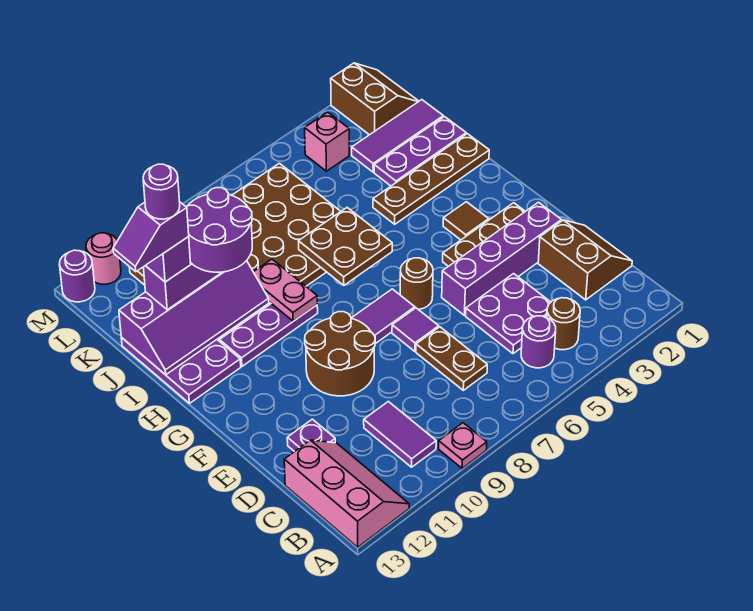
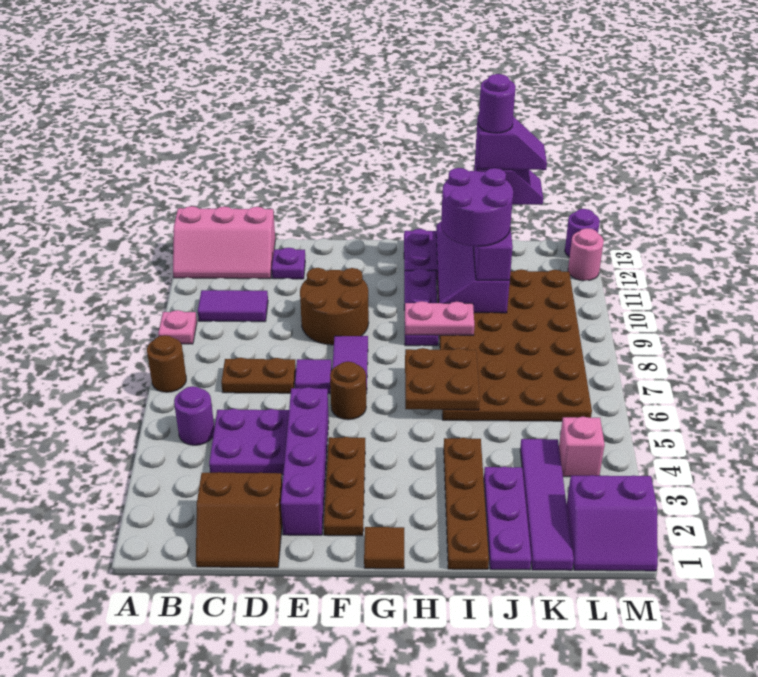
brown round brick B4 level 1 -> brown round brick A7 level 1
brown tile G3 level 1 -> brown tile G1 level 1
purple slope J12:J13 level 5 top 12 -> purple slope J12:K12 level 5 top J
purple tile K1:K3 level 1 -> purple tile K1:K4 level 1
brown slope L1:M2 level 1 top 2 -> purple slope L1:M2 level 1 top 2

